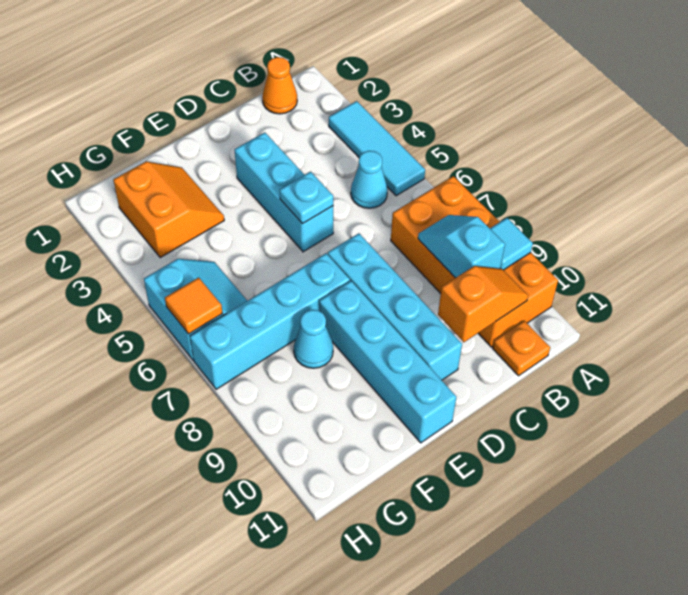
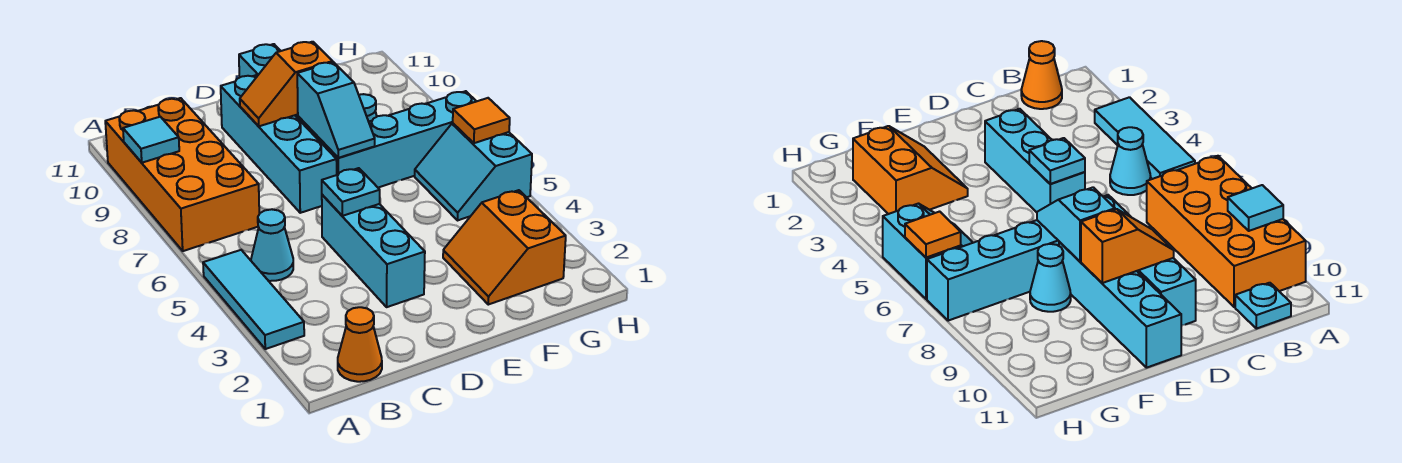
cyan slope B8:B9 level 2 top 9 -> cyan slope E7:E8 level 2 top 8
orange slope B10:C10 level 2 top C -> orange slope D9:E9 level 2 top E
orange plate B11 level 1 -> cyan plate B11 level 1

